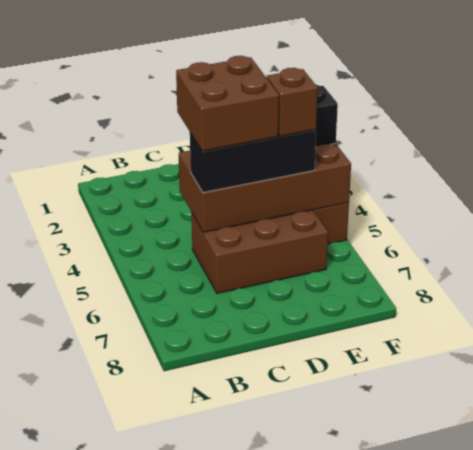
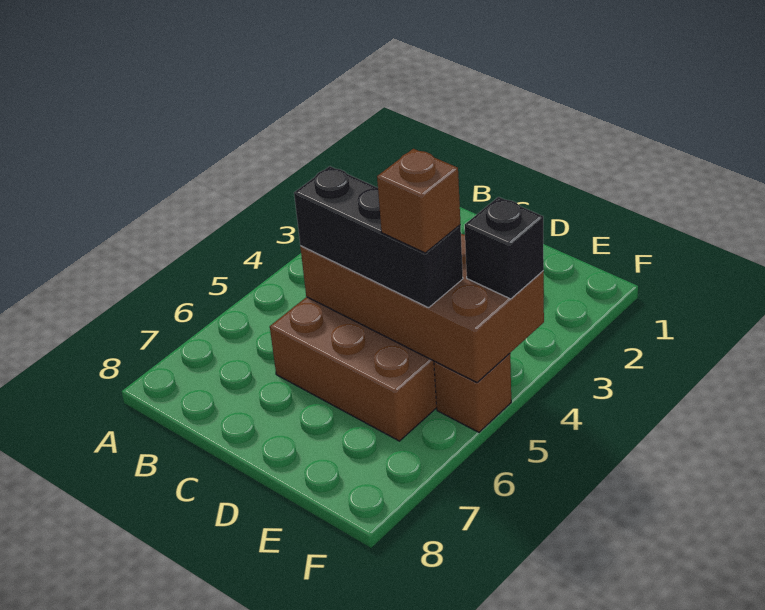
brown brick C4:D5 level 4 -> none

